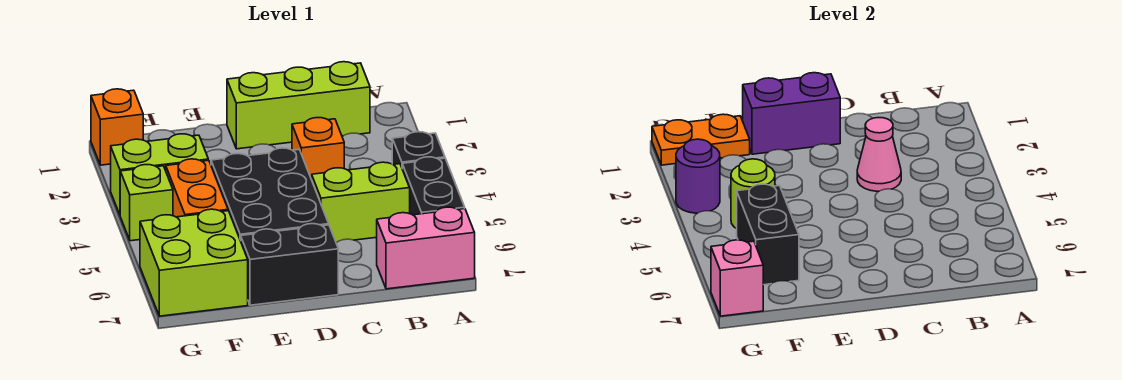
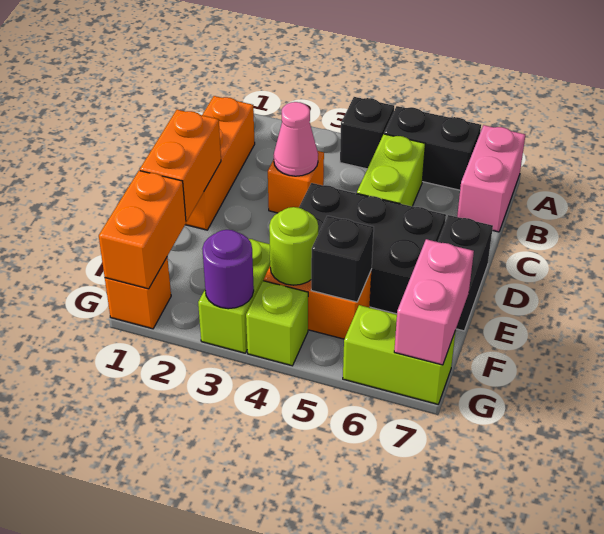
lime brick B1:D1 level 1 -> orange brick B1:D1 level 1
purple brick D1:E1 level 2 -> orange brick D1:E1 level 2
orange plate F1:G1 level 2 -> orange brick F1:G1 level 2
black brick F5:F6 level 2 -> black brick F5 level 2
lime brick F6:G7 level 1 -> lime brick G6:G7 level 1
pink brick G7 level 2 -> pink brick F7:G7 level 2

